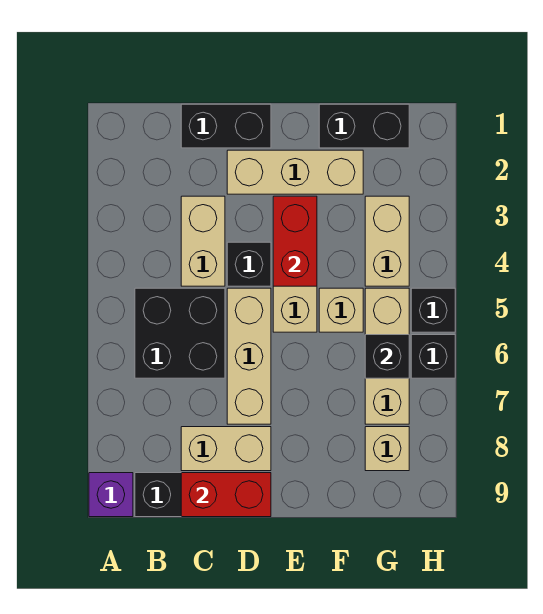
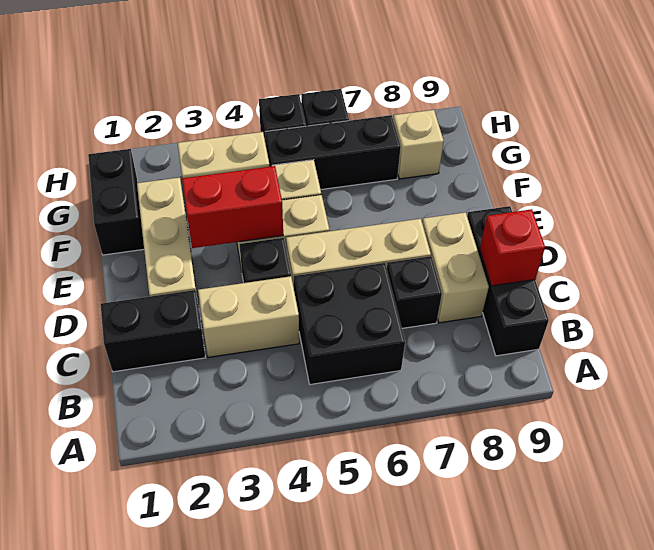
purple brick A9 level 1 -> none
black brick C1:D1 level 1 -> black brick C1:C2 level 1
red brick C9:D9 level 2 -> red brick C9 level 2
tan brick G5:G7 level 1 -> black brick G5:G7 level 1
black brick G6 level 2 -> black brick C7 level 1

